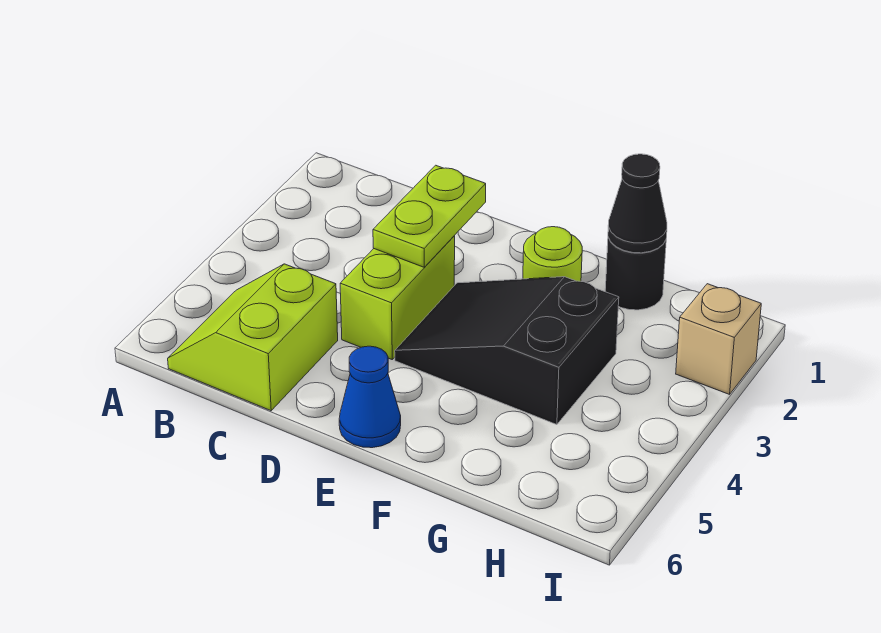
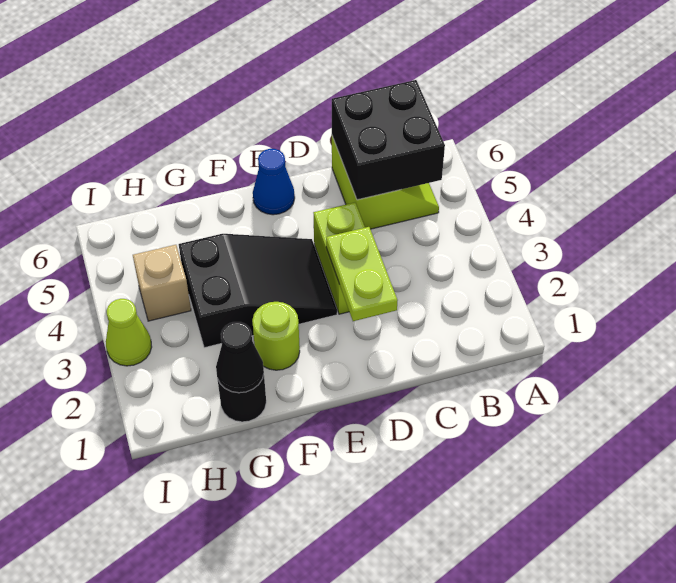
none -> black brick B5:C6 level 2
tan brick I2 level 1 -> tan brick H4 level 1
none -> lime cone I3 level 1

